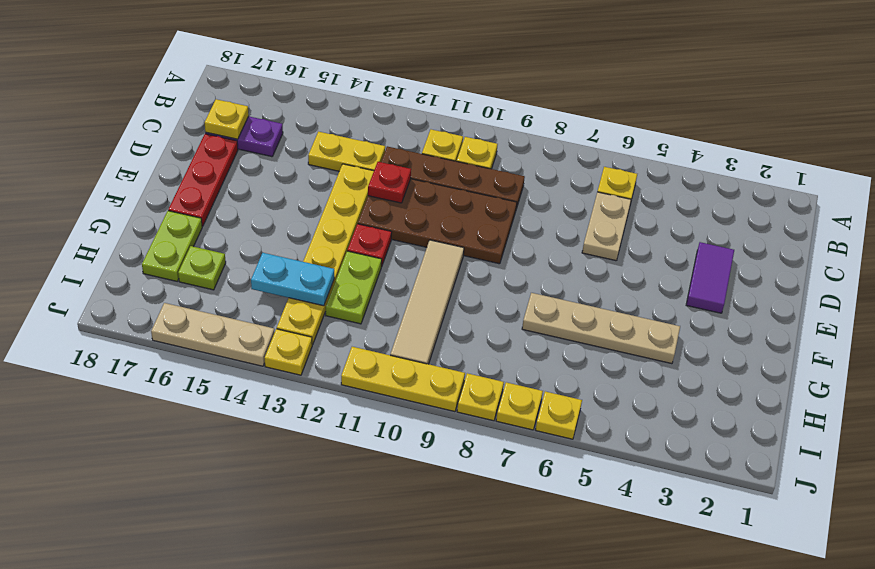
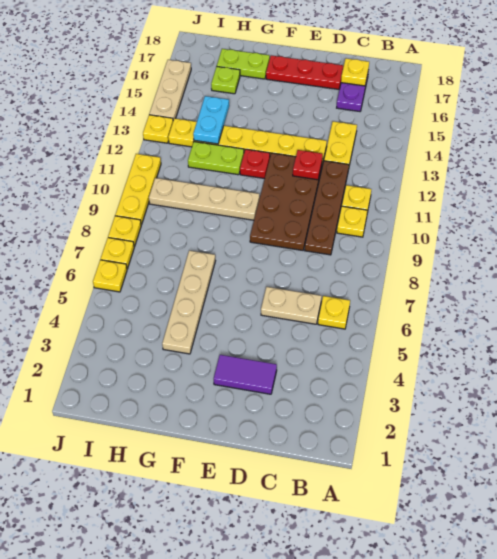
tan tile F10:I10 level 1 -> tan plate F10:I10 level 1

